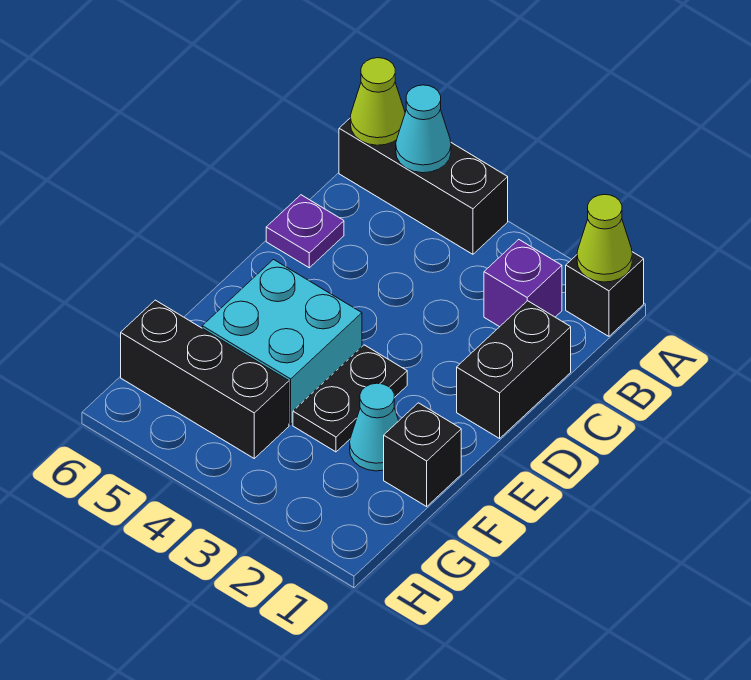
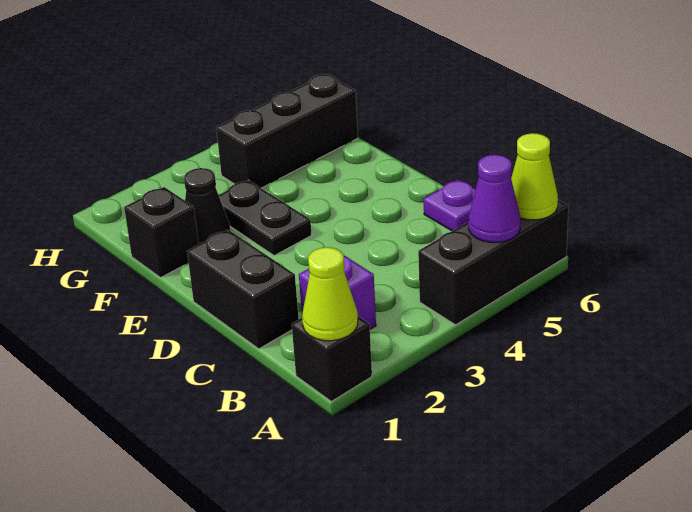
cyan cone A5 level 2 -> purple cone A5 level 2
cyan brick E4:F5 level 1 -> none
cyan cone F2 level 1 -> black cone F2 level 1

